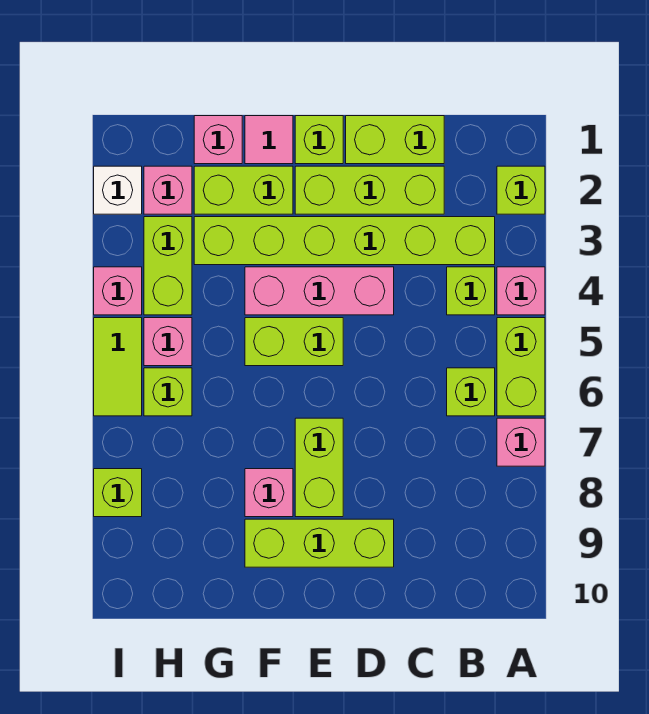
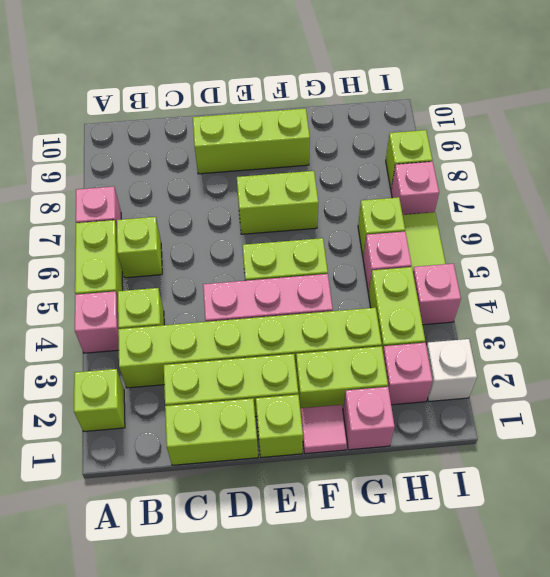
lime brick E7:E8 level 1 -> lime brick E7:F7 level 1
pink brick F8 level 1 -> pink brick I7 level 1

